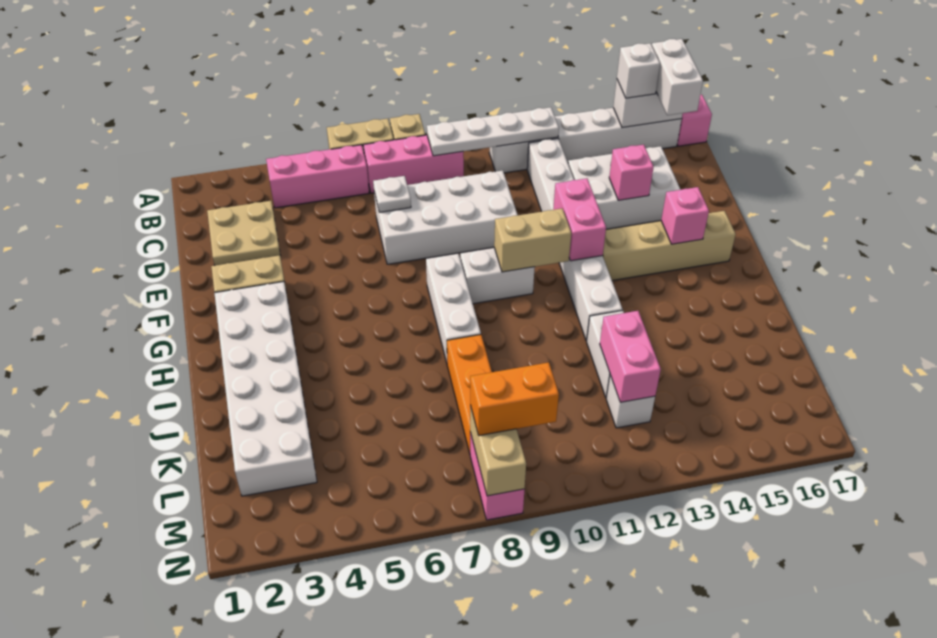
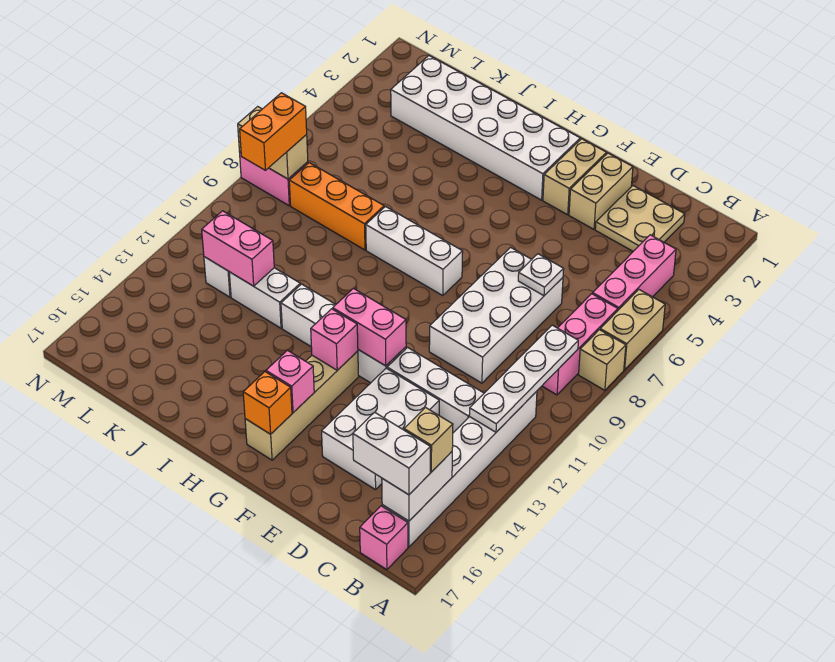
white brick B15 level 3 -> tan brick B15 level 3
pink brick E14 level 2 -> pink brick G13 level 2
white brick G9:G10 level 1 -> none
tan brick G10:G11 level 2 -> tan brick E2:E3 level 1
none -> orange brick G16 level 2

